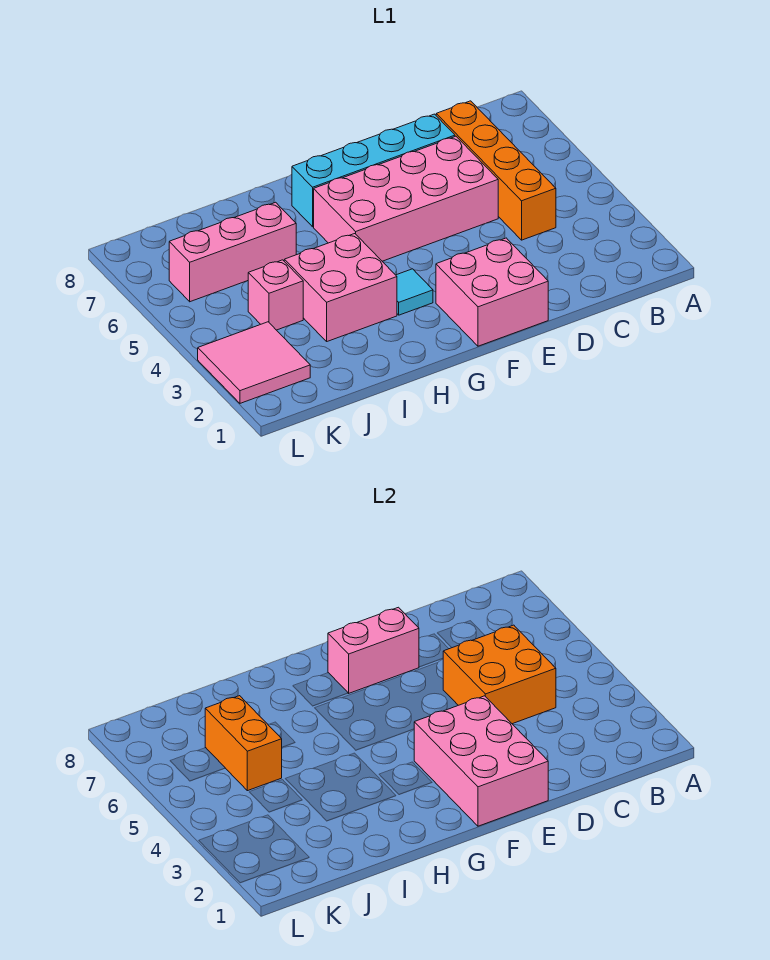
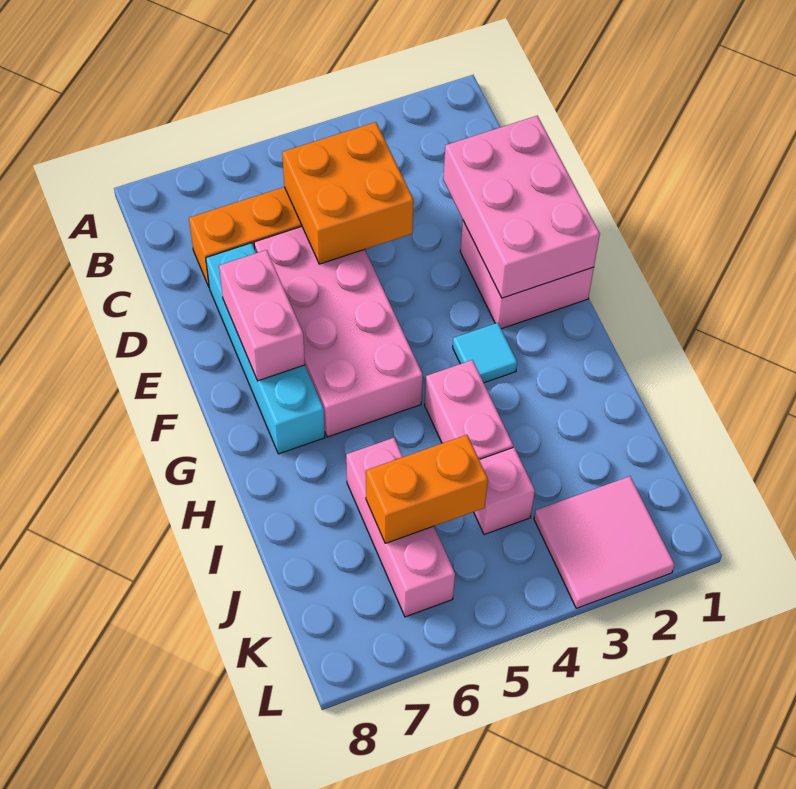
pink brick E1:F3 level 2 -> pink brick D1:F2 level 2
pink brick H3:I4 level 1 -> pink brick H4:I4 level 1

